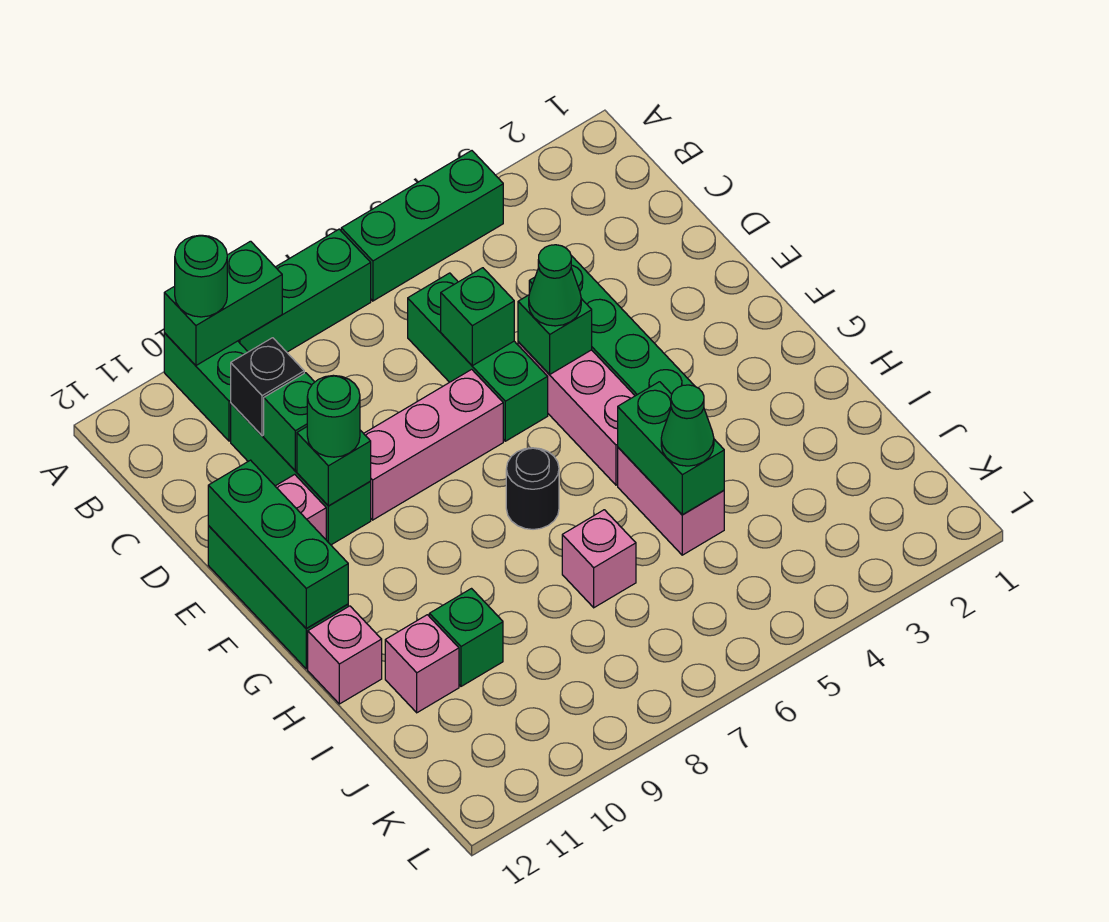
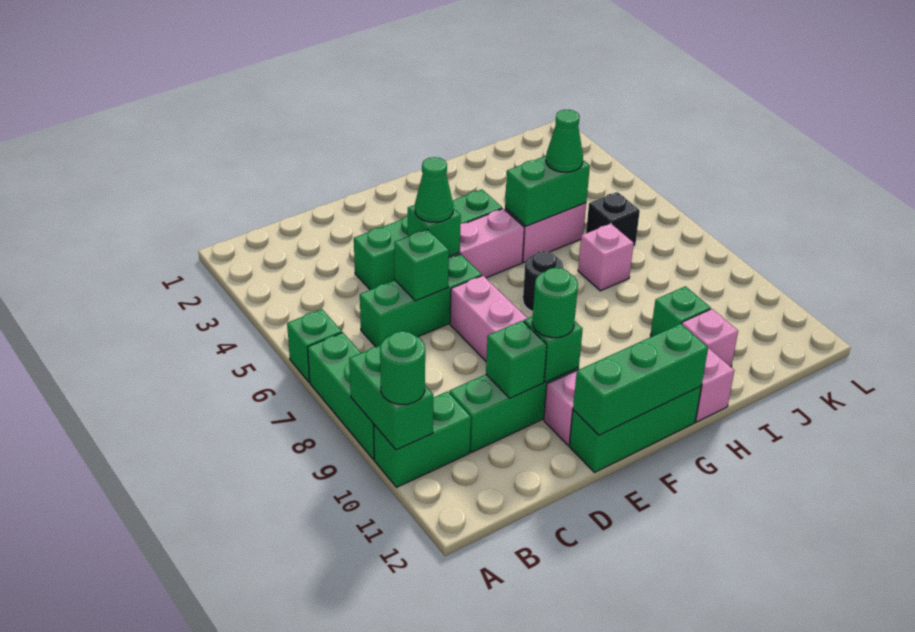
green brick A4:A6 level 1 -> green brick A6 level 1
black brick C10 level 2 -> black brick J6 level 1

